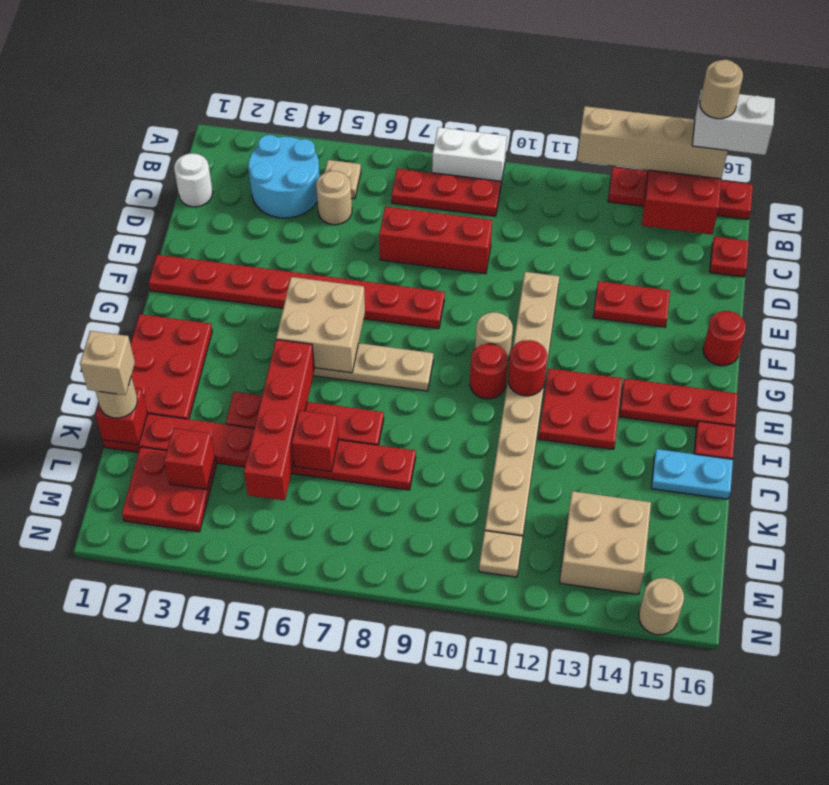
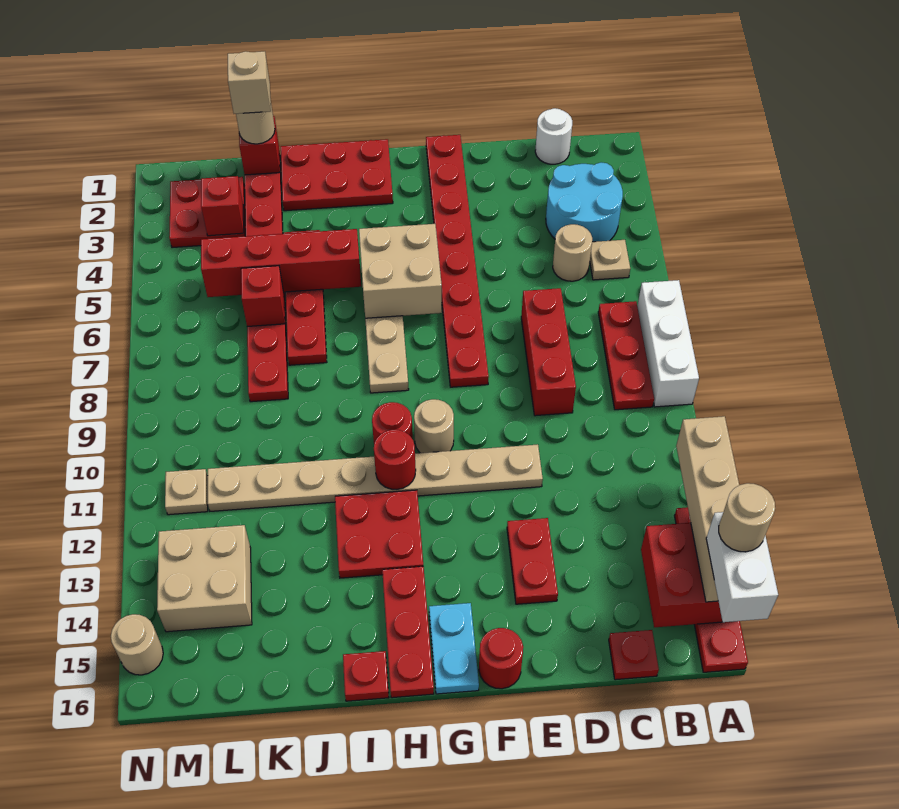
white brick A8:A9 level 1 -> white brick A7:A9 level 1
cyan plate J15:J16 level 1 -> cyan plate G15:G16 level 1

